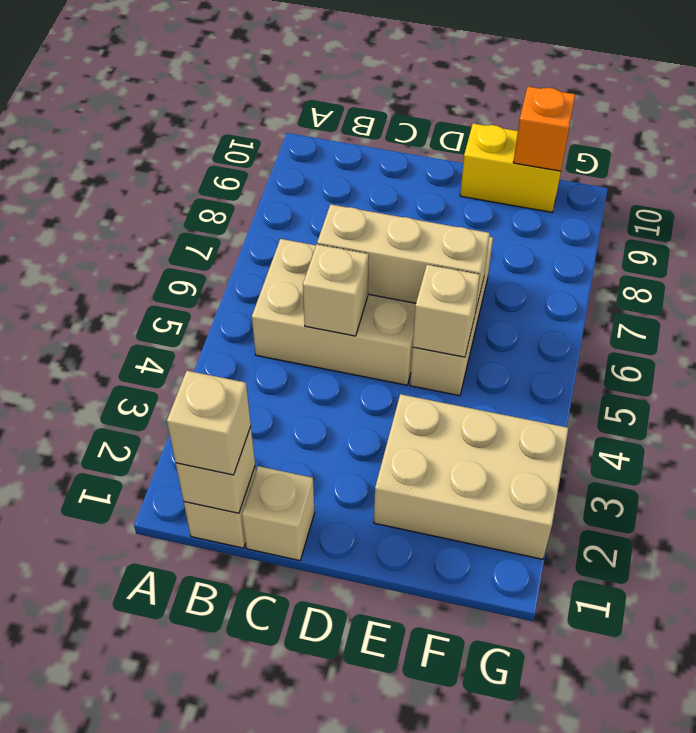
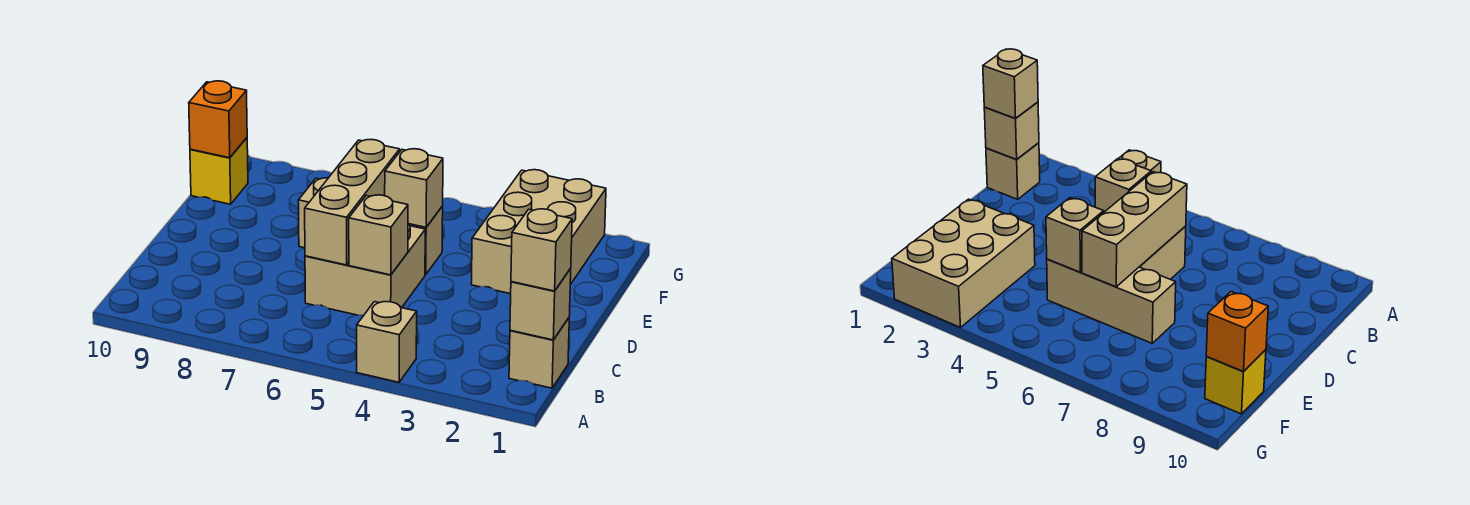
tan brick B5:D6 level 1 -> tan brick C5:D6 level 1
tan brick C1 level 1 -> tan brick A4 level 1
yellow brick E10:F10 level 1 -> yellow brick F10 level 1

